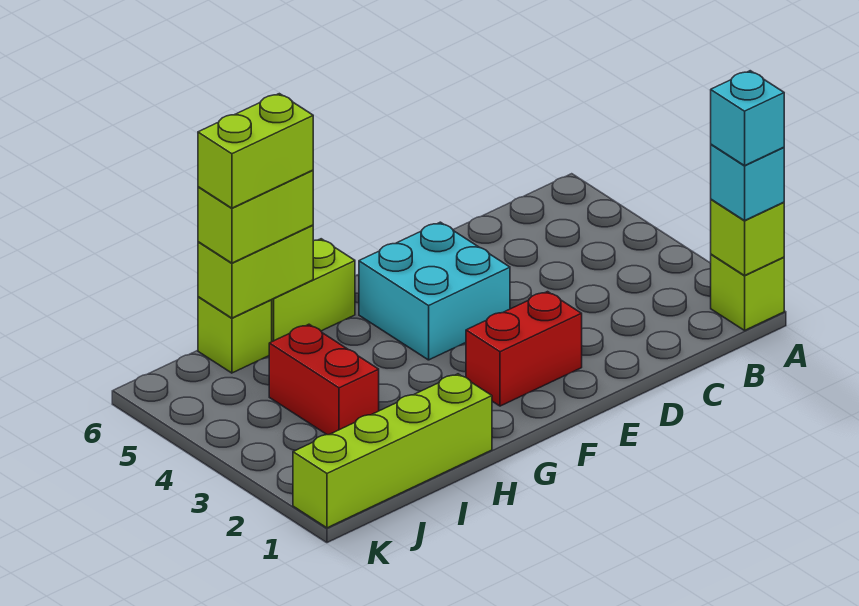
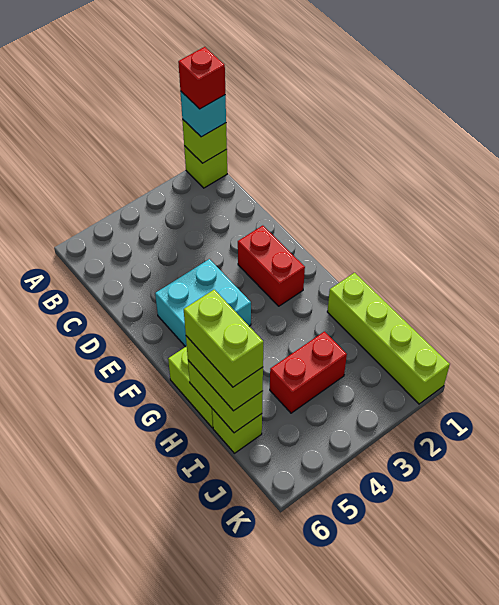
cyan brick A1 level 4 -> red brick A1 level 4

